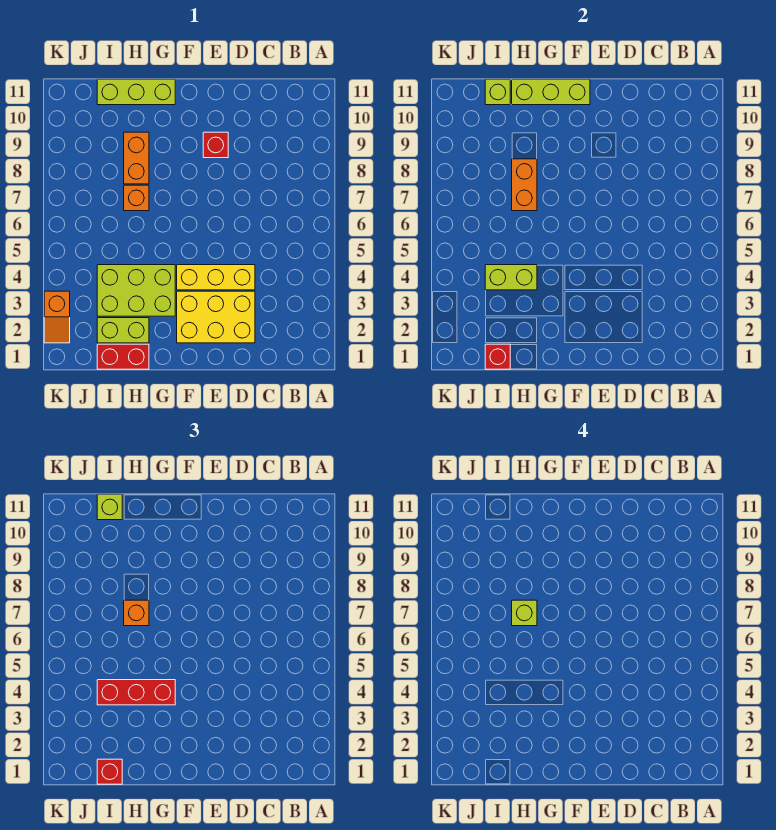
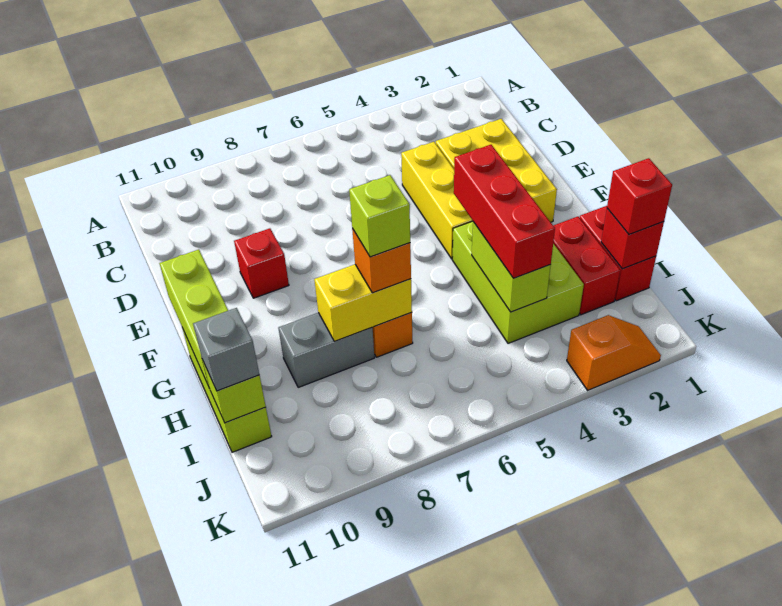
lime brick H2:I2 level 1 -> red brick H2:I2 level 1
orange brick H7:H8 level 2 -> yellow brick H7:H8 level 2
orange brick H8:H9 level 1 -> grey brick H8:H9 level 1
lime brick I11 level 3 -> grey brick I11 level 3

